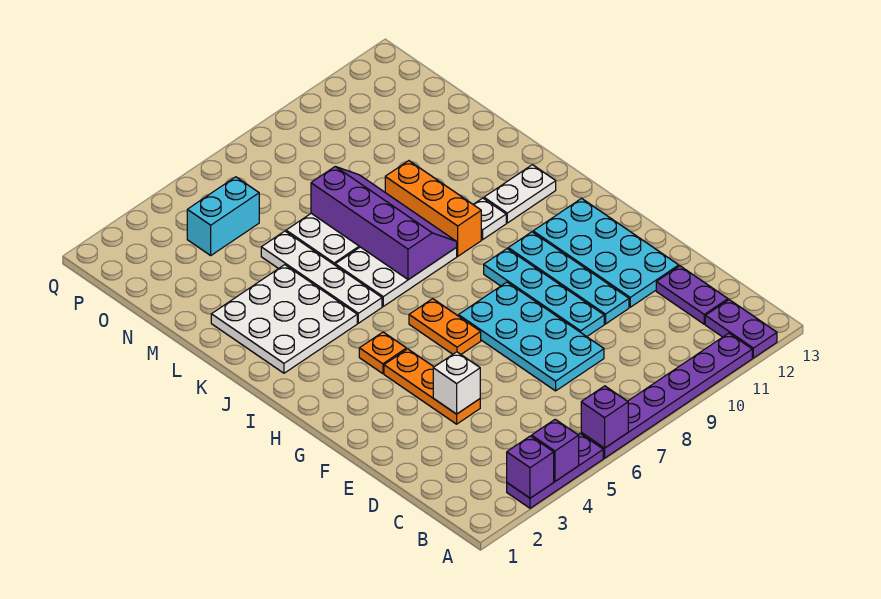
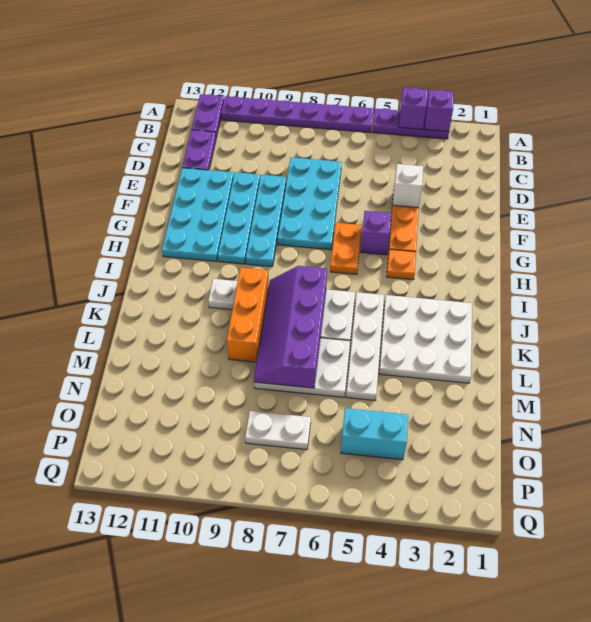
purple brick A6 level 2 -> purple brick G5 level 1
white plate J11:J12 level 1 -> white plate O7:O8 level 1

